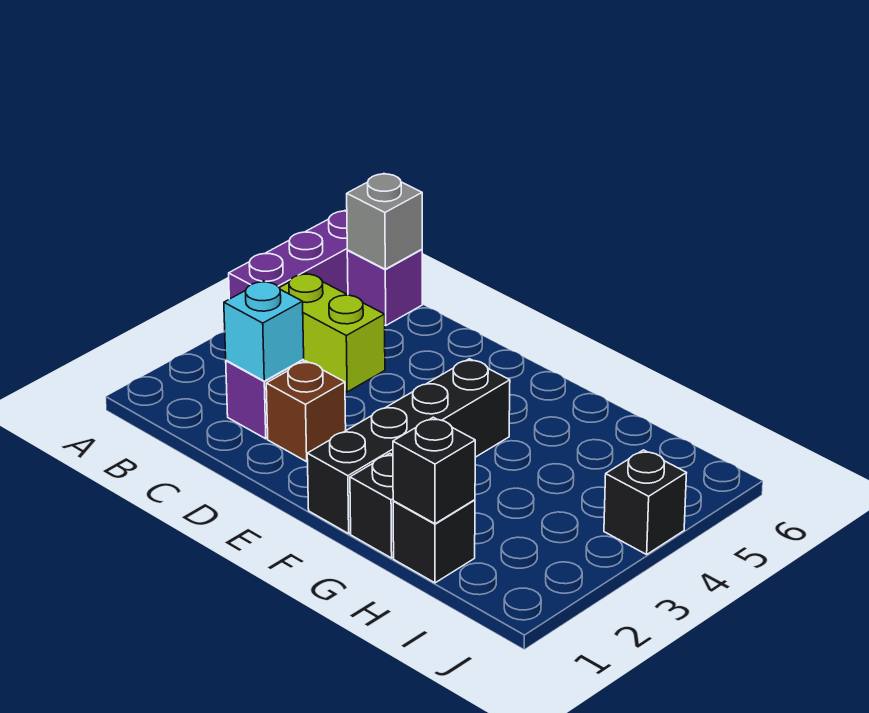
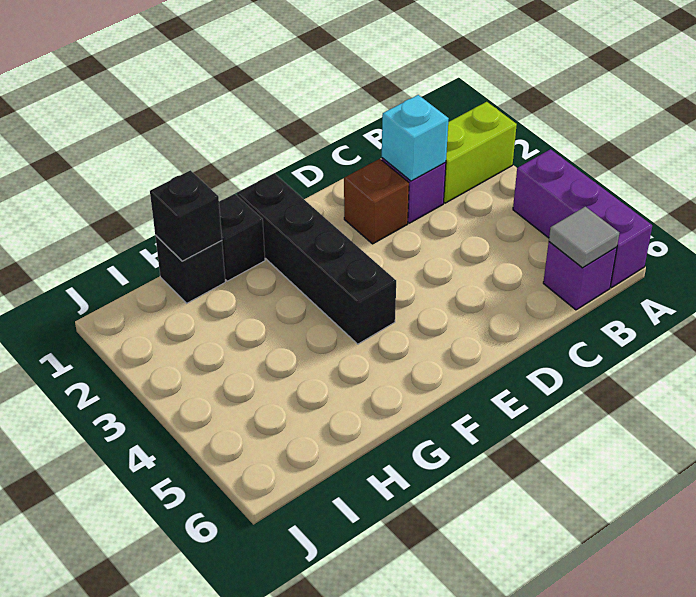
lime brick B4:C4 level 1 -> lime brick A2:B2 level 1
grey brick B6 level 2 -> grey tile B6 level 2
black brick J4 level 1 -> none

